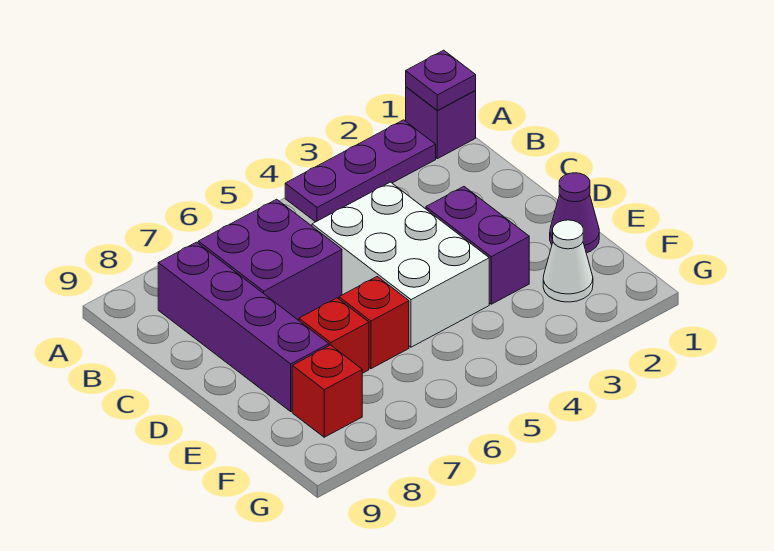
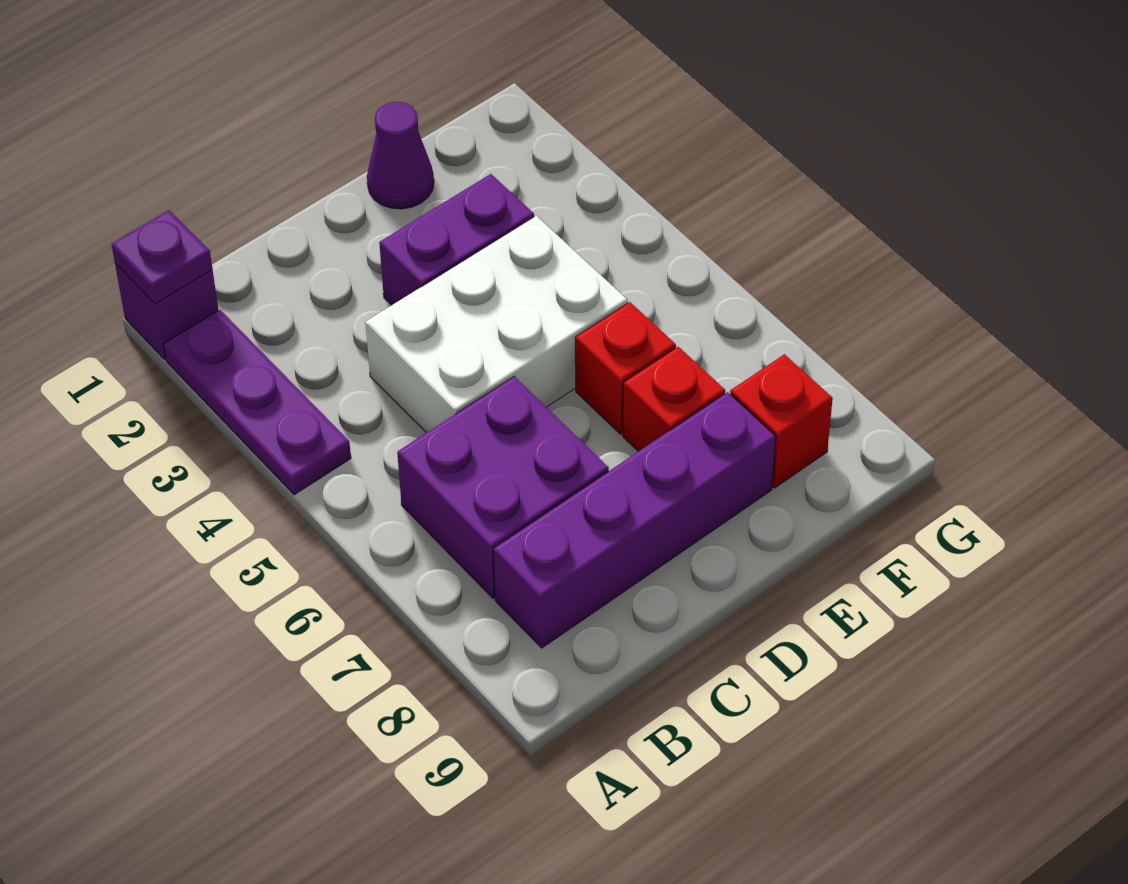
white cone F2 level 1 -> none

